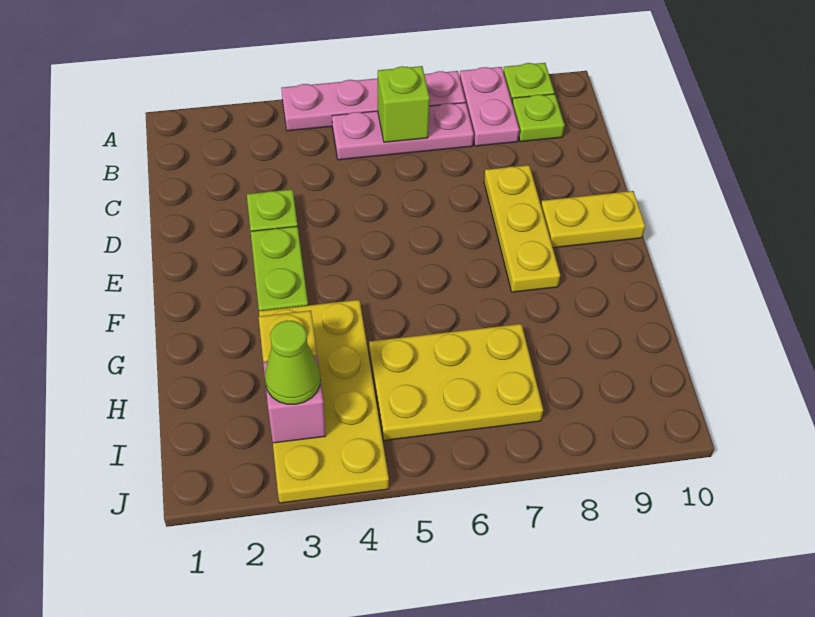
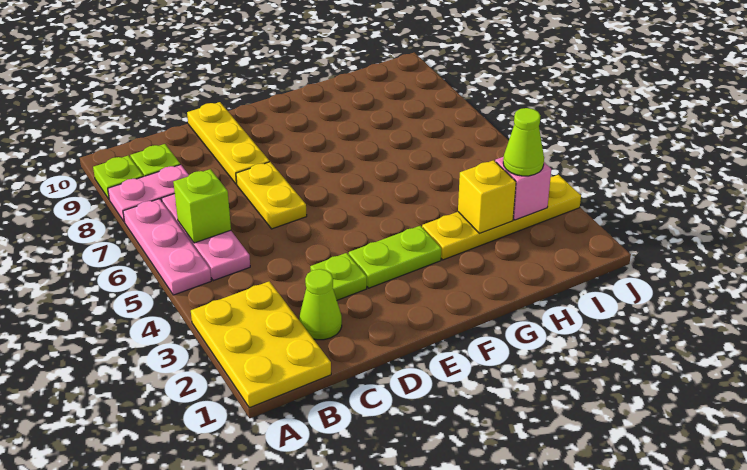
pink plate A4:A7 level 1 -> pink plate A5:A7 level 1
none -> lime cone C2 level 1
yellow plate D8:F8 level 1 -> yellow plate D8:D10 level 1
yellow plate E9:E10 level 1 -> yellow plate D6:D7 level 1
yellow plate G3:J4 level 1 -> yellow plate G3:J3 level 1
yellow plate H5:I7 level 1 -> yellow plate A1:B3 level 1

